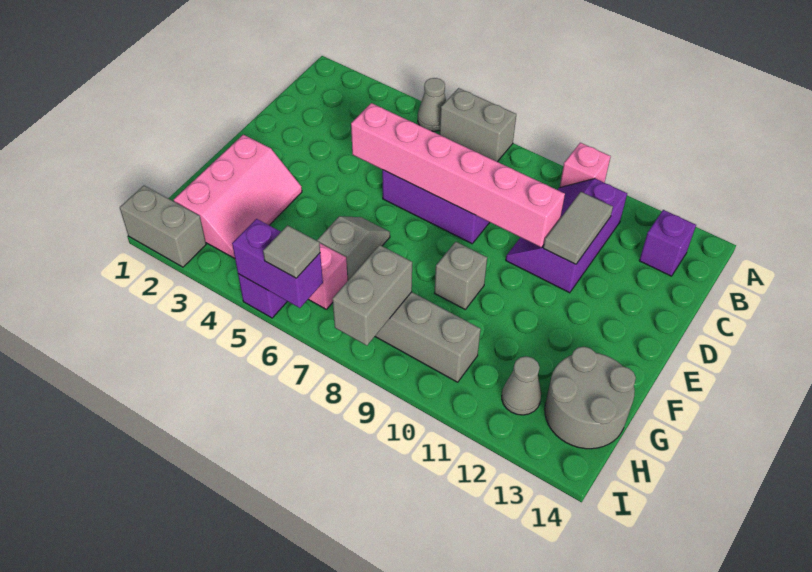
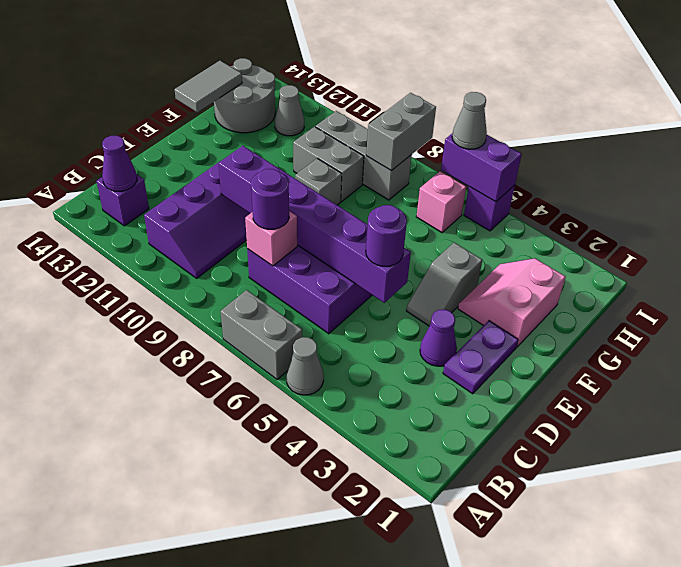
pink brick A10 level 1 -> pink brick C8 level 2
none -> purple cone B13 level 2
none -> purple round brick C8 level 3
grey tile C11:D11 level 2 -> grey tile F14:G14 level 2
none -> purple plate D2:E2 level 1
none -> purple cone D3 level 1
pink brick D5:D10 level 2 -> purple brick D5:D10 level 2
none -> purple round brick D5 level 3
pink slope F2:H3 level 1 top 2 -> pink slope F2:G3 level 1 top 2
grey slope F6:G6 level 1 top G -> grey slope E4:F4 level 1 top F
grey brick I1:I2 level 1 -> grey brick G9:G10 level 1
grey tile I6 level 3 -> grey cone I6 level 3

